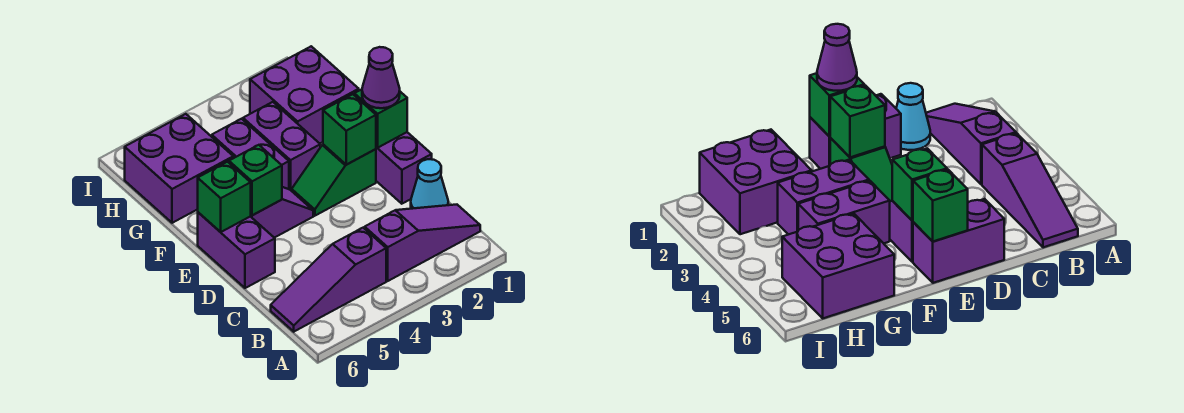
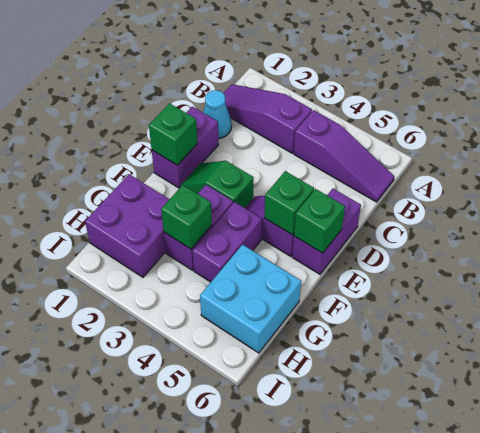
purple cone E1 level 3 -> none
green slope E2:E3 level 1 top 2 -> green slope E2:E3 level 1 top 3
green brick E2 level 2 -> green brick G3 level 2
purple brick G5:H6 level 1 -> cyan brick G5:H6 level 1

